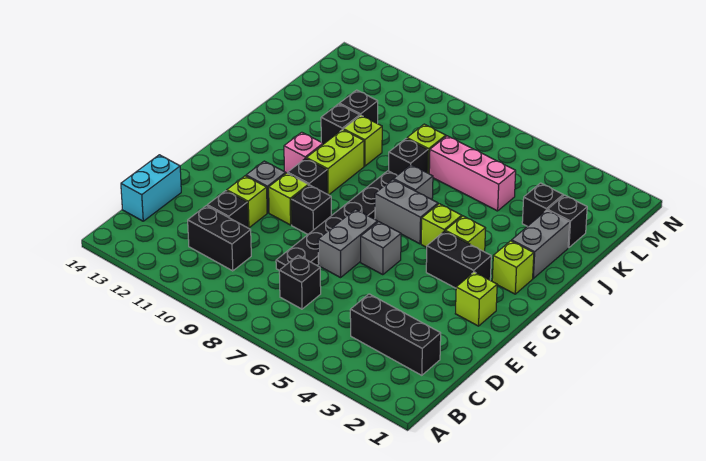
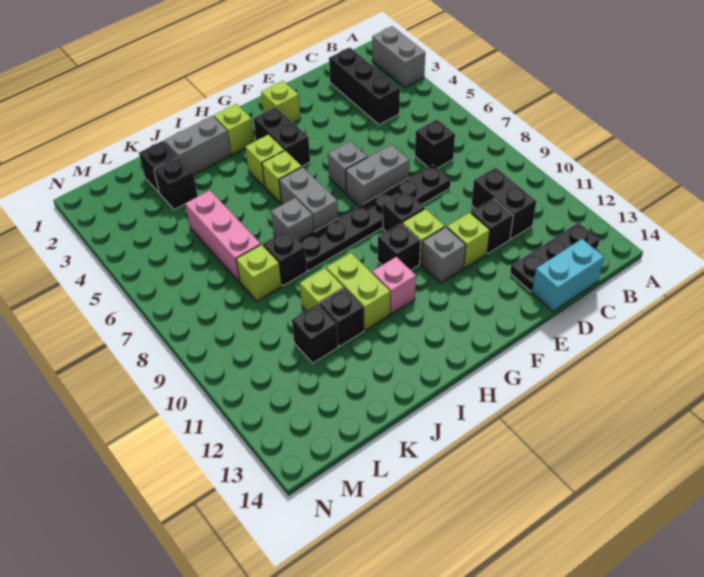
none -> grey brick A2:A3 level 1
none -> black plate B13:D13 level 1
lime brick H10:I10 level 1 -> lime brick I10:I11 level 1

